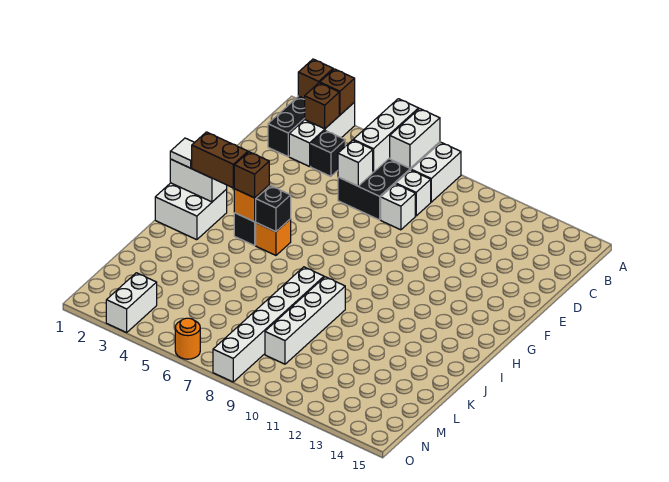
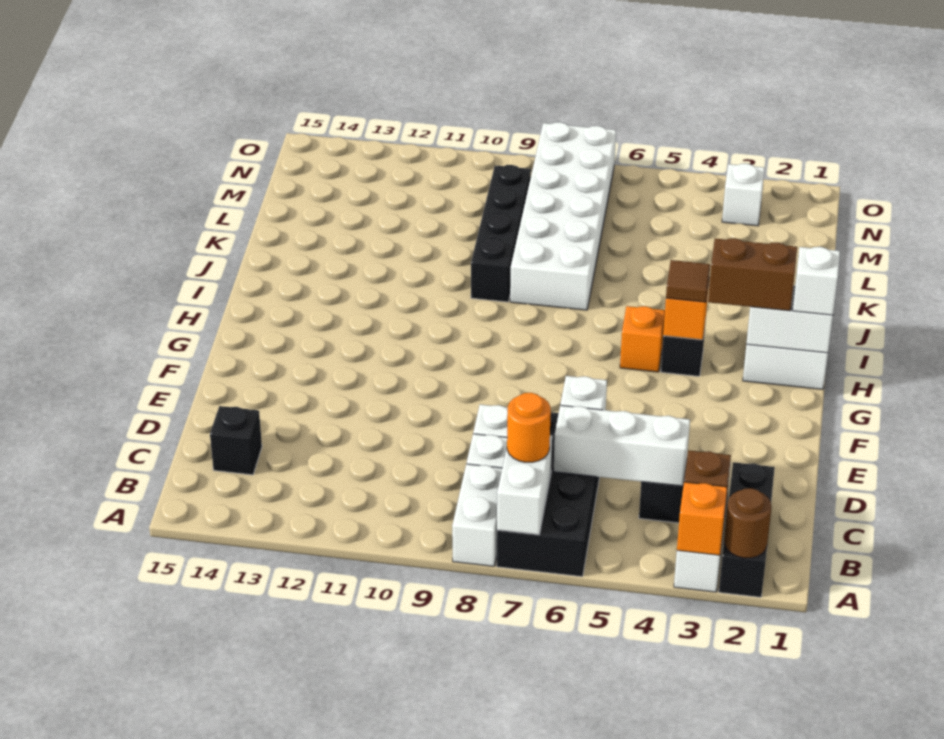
brown brick A2 level 2 -> brown round brick A2 level 2
brown brick A3 level 2 -> orange brick A3 level 2
white brick A6:C6 level 2 -> white brick C4:C6 level 2
white tile H1 level 3 -> white brick H1 level 3
brown brick H4 level 3 -> brown tile H4 level 3
black brick H5 level 2 -> black brick C14 level 1
white brick J8:O8 level 1 -> white brick J7:O8 level 1
white brick J9:M9 level 1 -> black brick J9:M9 level 1
white brick N3:O3 level 1 -> white brick N3 level 1
orange round brick O6 level 1 -> orange round brick B7 level 3

